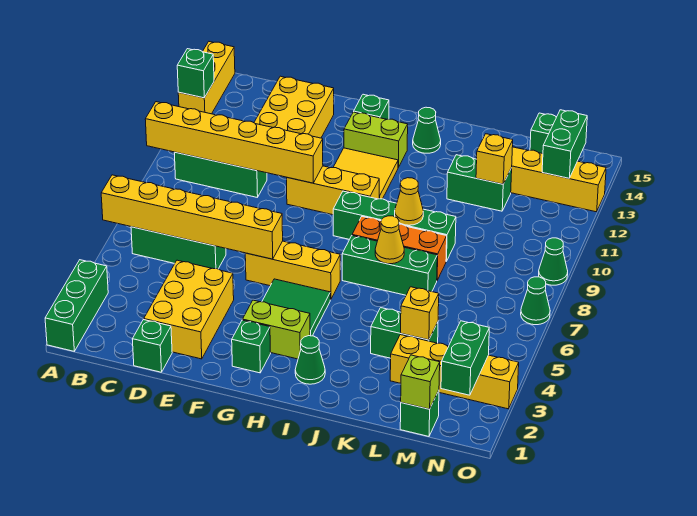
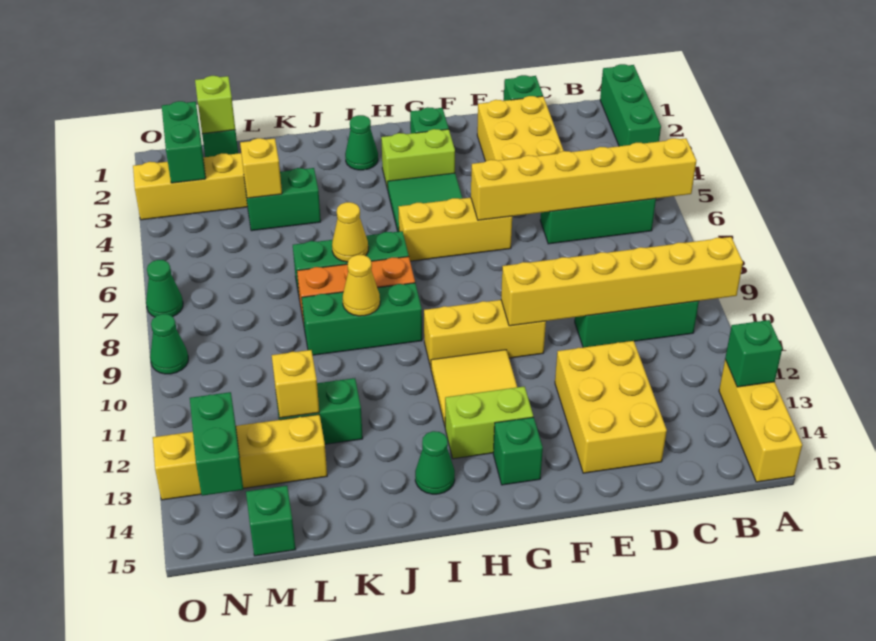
green brick H9:K9 level 1 -> green brick I9:K9 level 1

